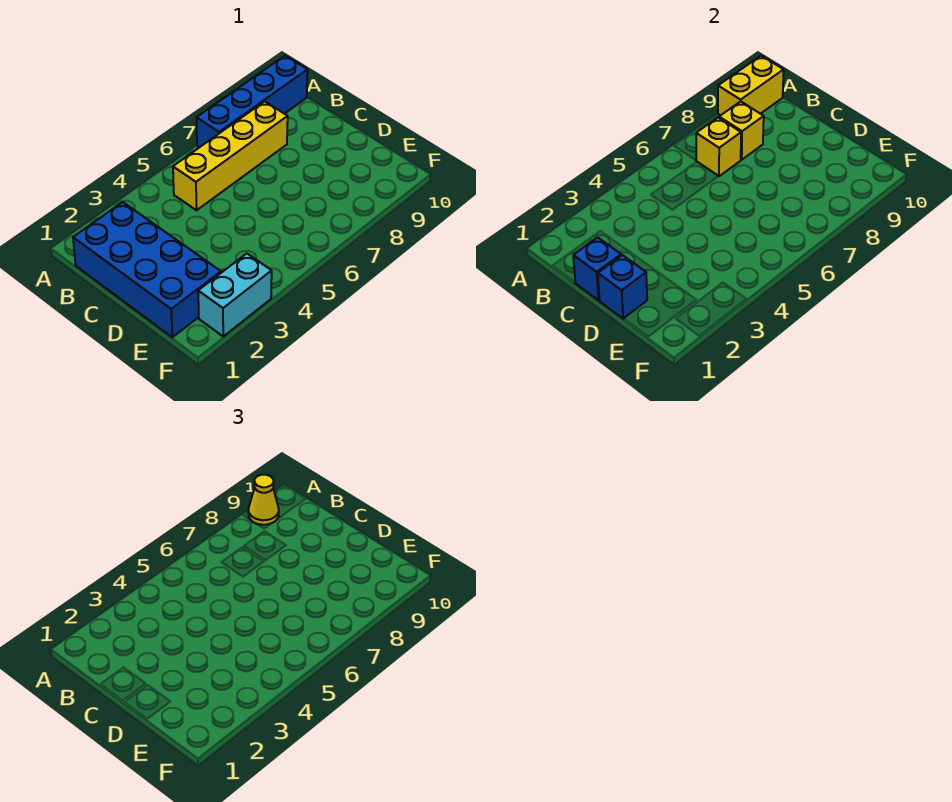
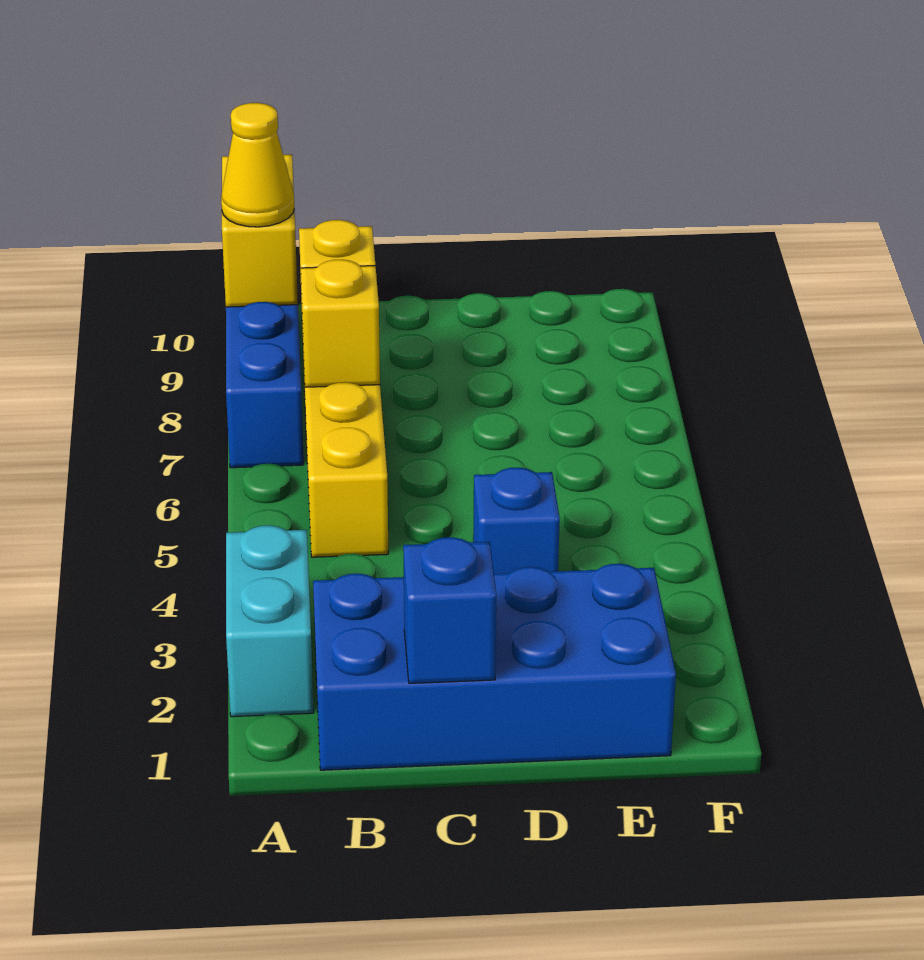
blue brick D1 level 2 -> blue brick D4 level 1
cyan brick F2:F3 level 1 -> cyan brick A2:A3 level 1

